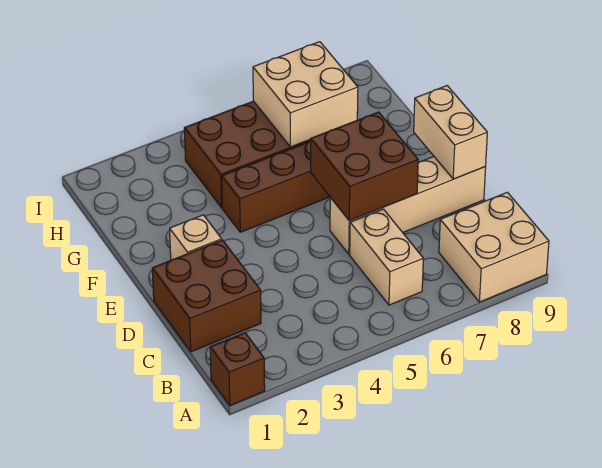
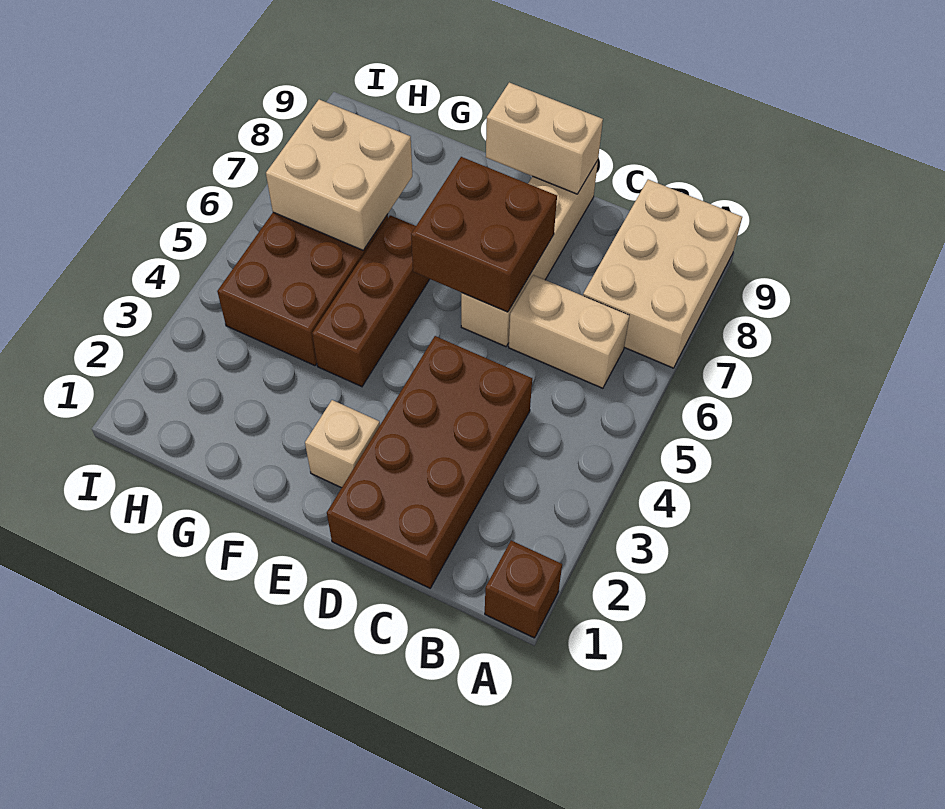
tan brick A8:B9 level 1 -> tan brick A7:B9 level 1
brown brick C1:D2 level 1 -> brown brick C1:D4 level 1

